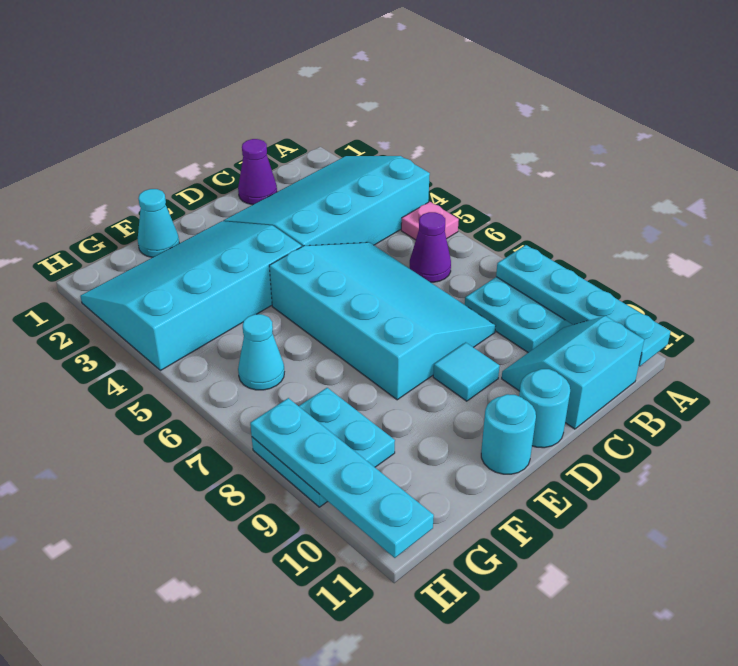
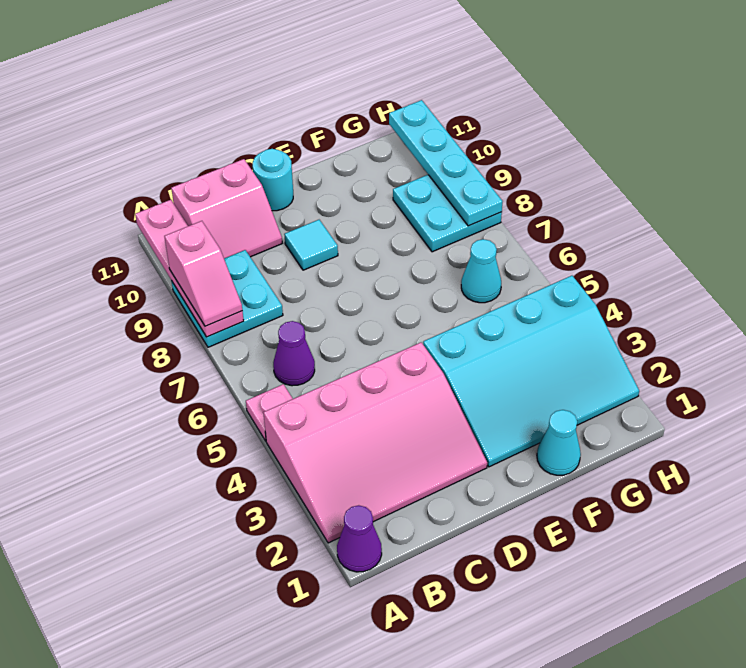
cyan slope A2:D4 level 1 top 4 -> pink slope A2:D4 level 1 top 4
cyan plate A8:A11 level 2 -> pink plate A8:A11 level 2
none -> pink slope A8:A9 level 3 top 9
cyan slope B10:C11 level 1 top 11 -> pink slope B10:C11 level 1 top 11
purple cone C1 level 1 -> purple cone A1 level 1
cyan slope C5:E8 level 1 top E -> none
cyan round brick E11 level 1 -> none

